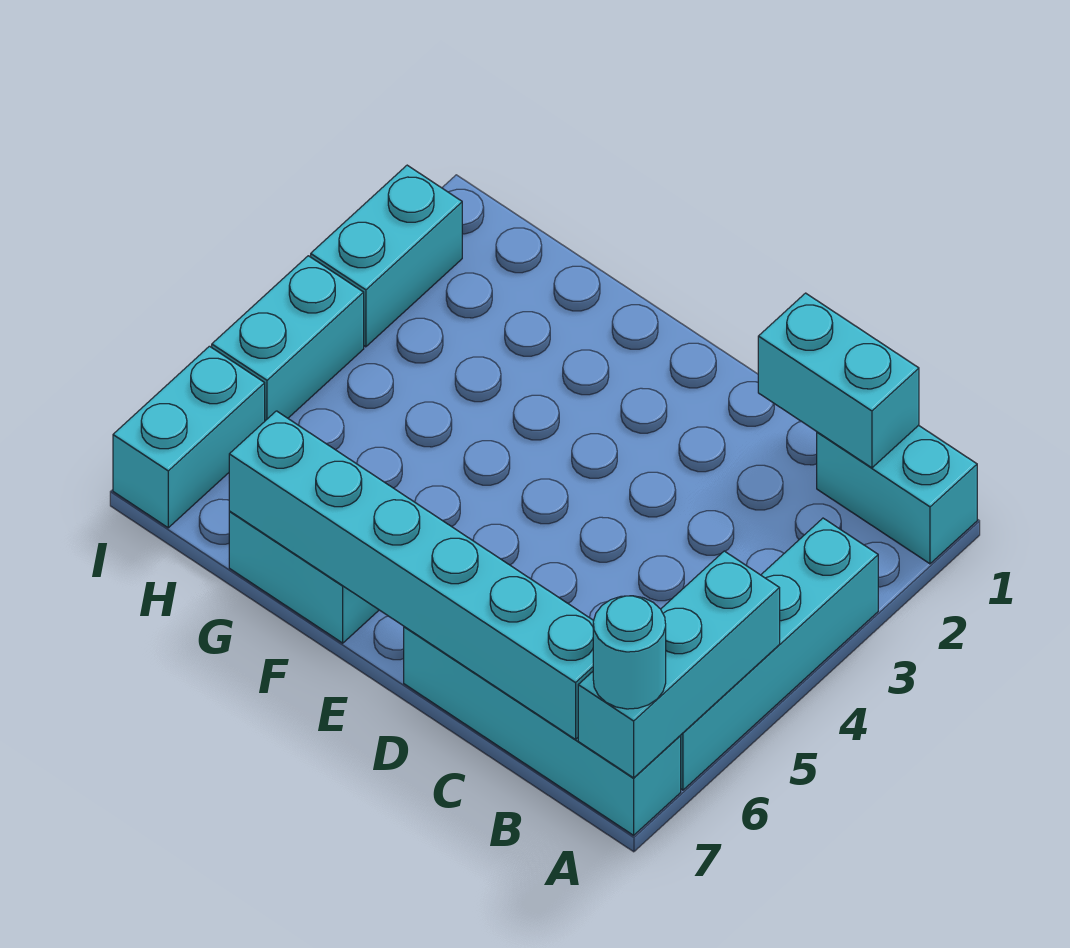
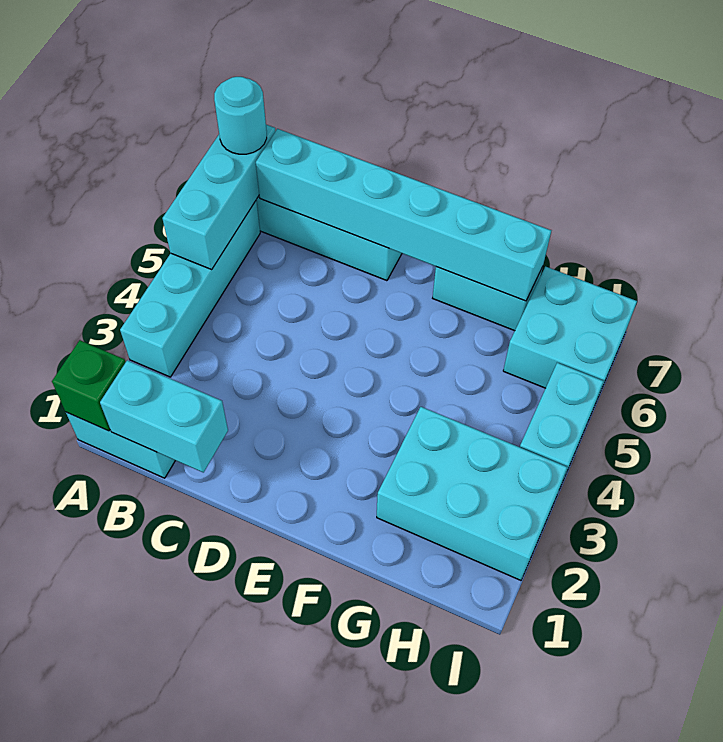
none -> green brick A1 level 2
cyan brick I2:I3 level 1 -> cyan brick G2:I3 level 1
cyan brick I6:I7 level 1 -> cyan brick H6:I7 level 1

